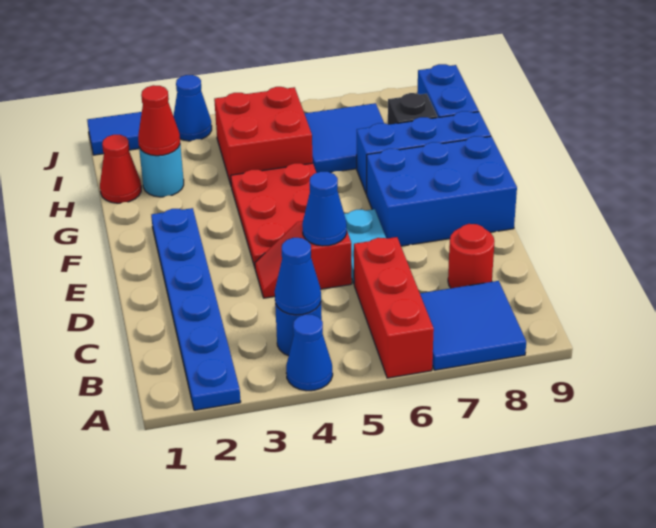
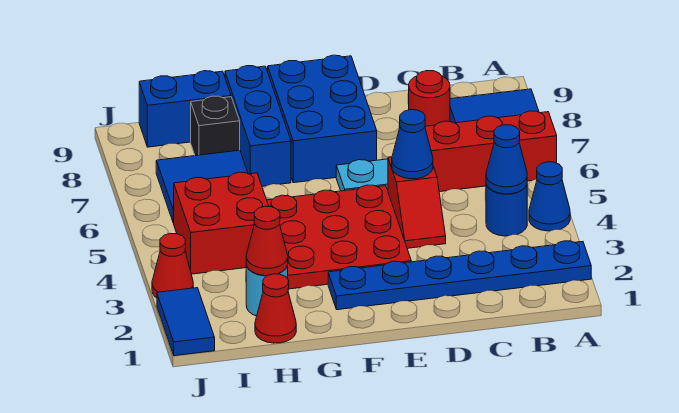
red plate E4:G5 level 1 -> red plate E3:G5 level 1
blue cone J3 level 1 -> red cone J3 level 1

